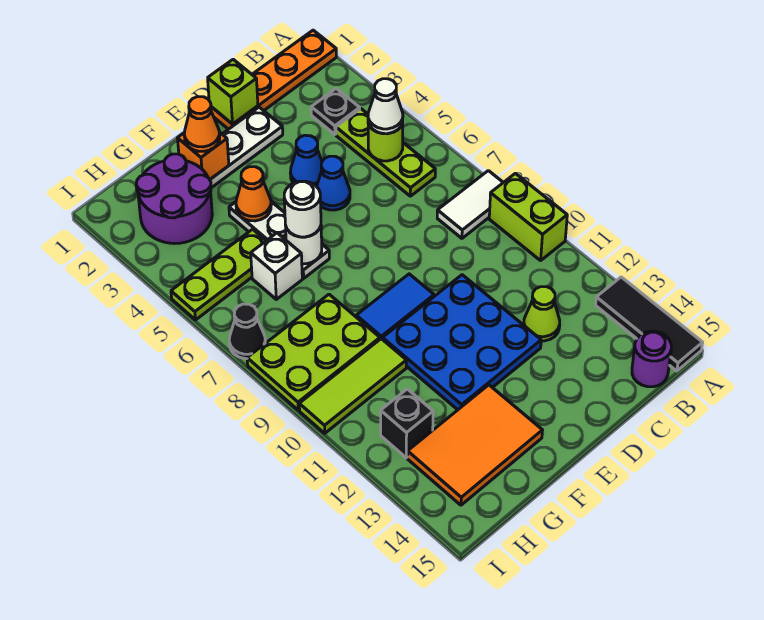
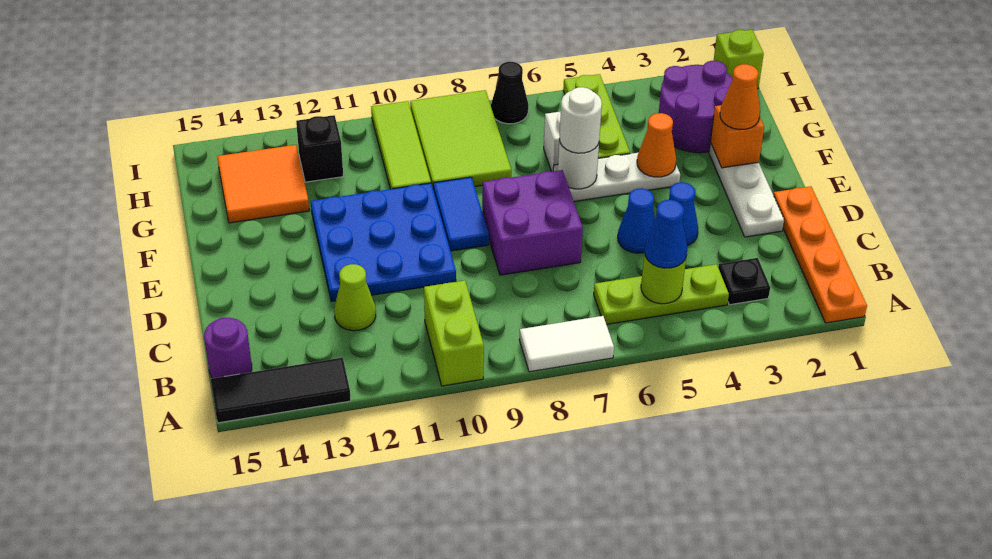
white tile A8:B8 level 1 -> white tile A7:A8 level 1
lime brick A9:A10 level 1 -> lime brick A10:B10 level 1
white cone B5 level 3 -> blue cone B5 level 3
lime brick D1 level 2 -> lime brick I1 level 1
none -> purple brick D7:E8 level 1
orange tile F13:H14 level 1 -> orange tile G13:H14 level 1
lime plate G8:I9 level 1 -> lime tile G8:I9 level 1

